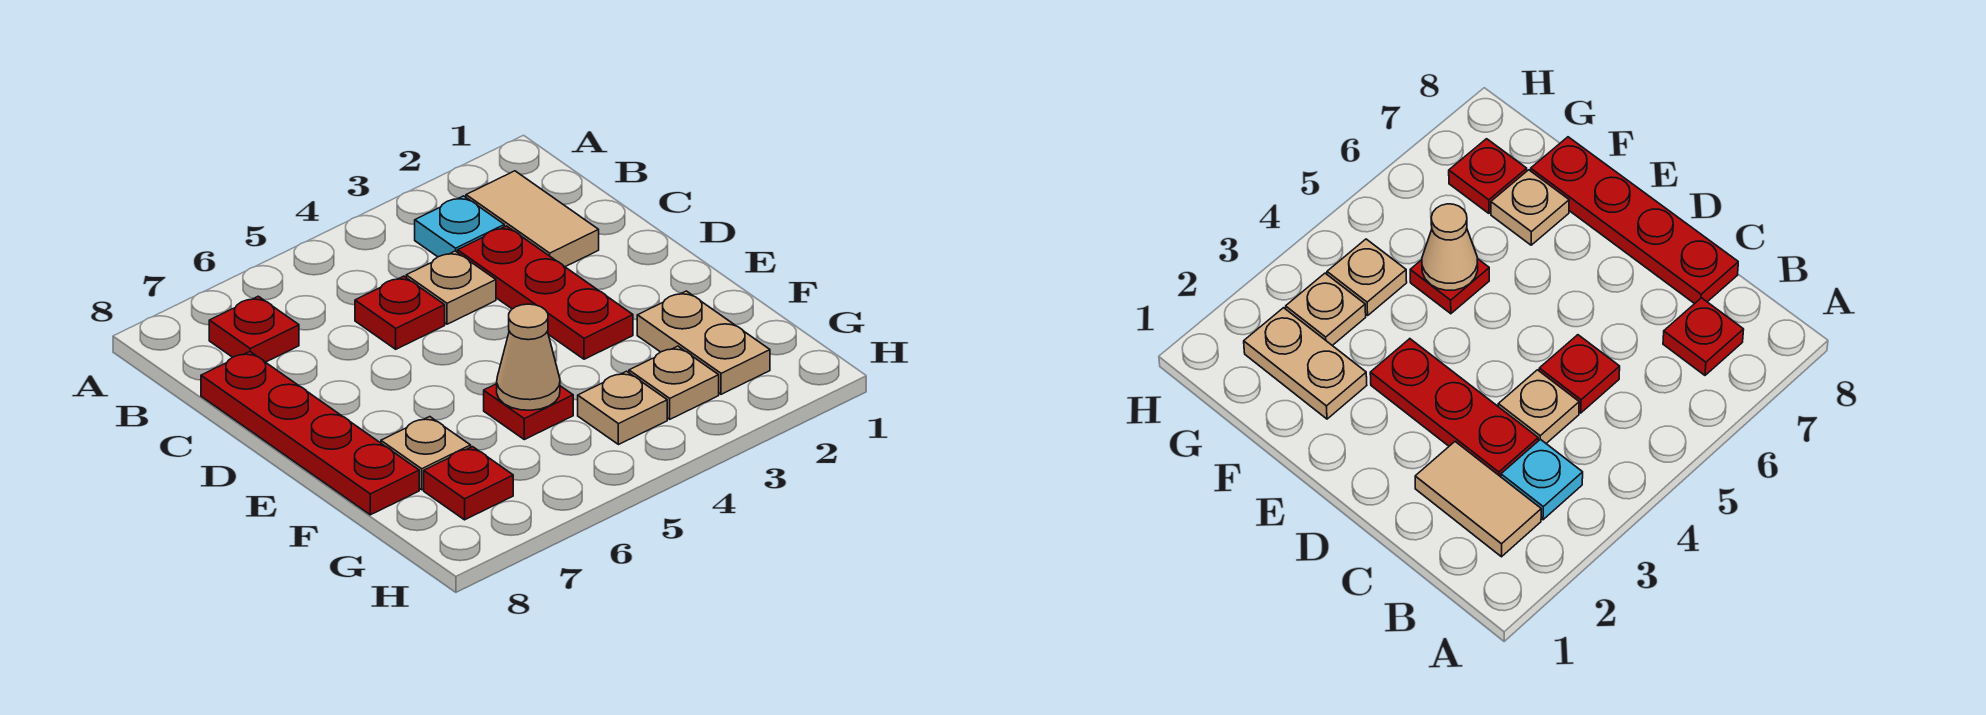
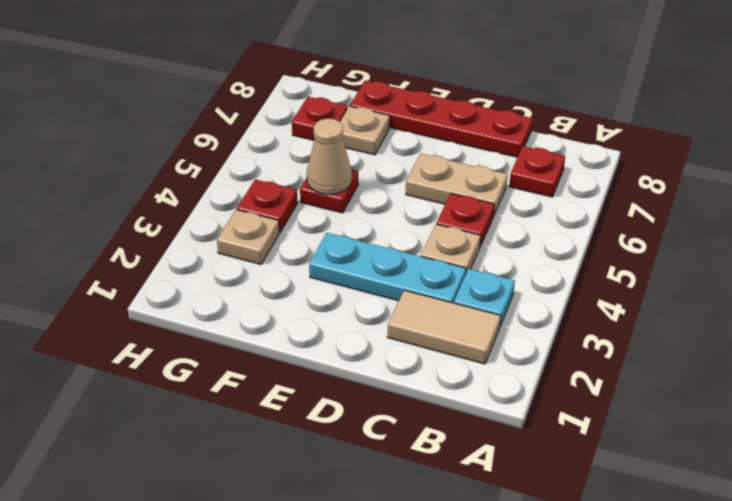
red plate C3:E3 level 1 -> cyan plate C3:E3 level 1
tan plate F2:G2 level 1 -> tan plate C6:D6 level 1
tan plate G4 level 1 -> red plate G4 level 1

